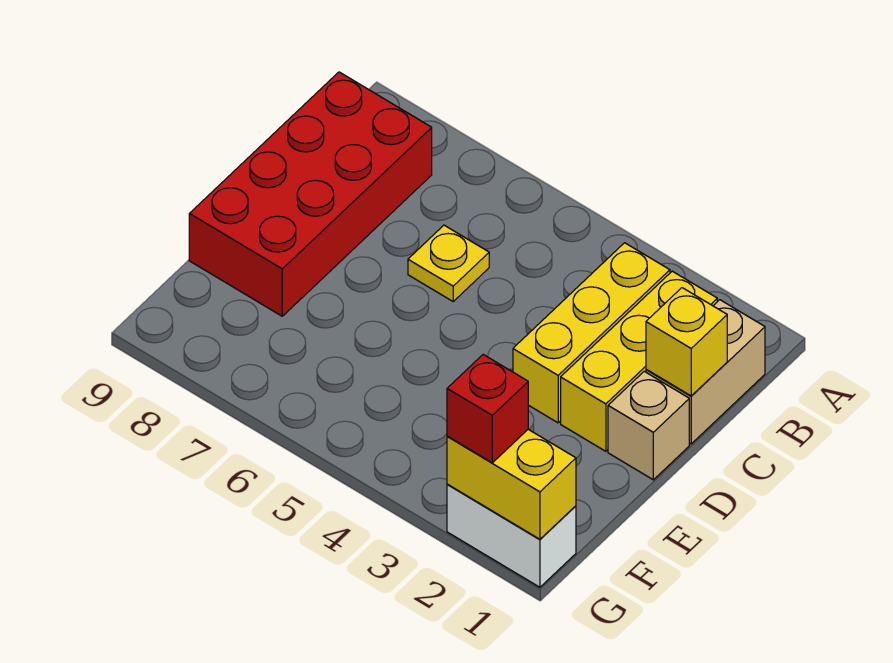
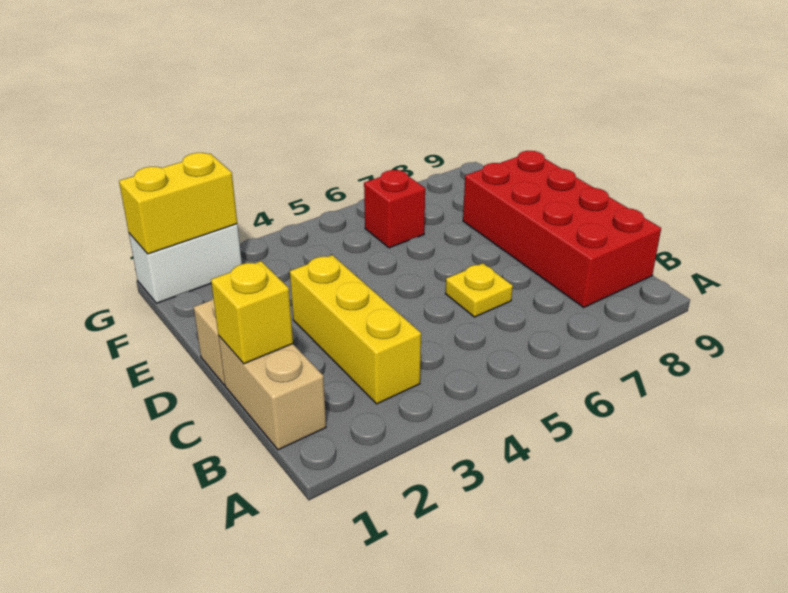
yellow brick B2:D2 level 1 -> none
red brick G2 level 3 -> red brick F6 level 1

